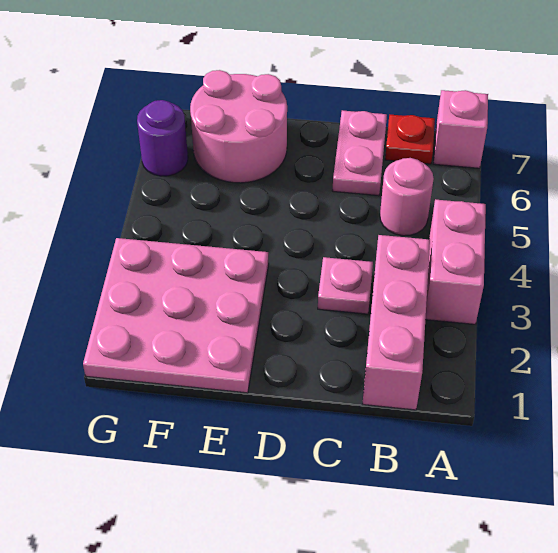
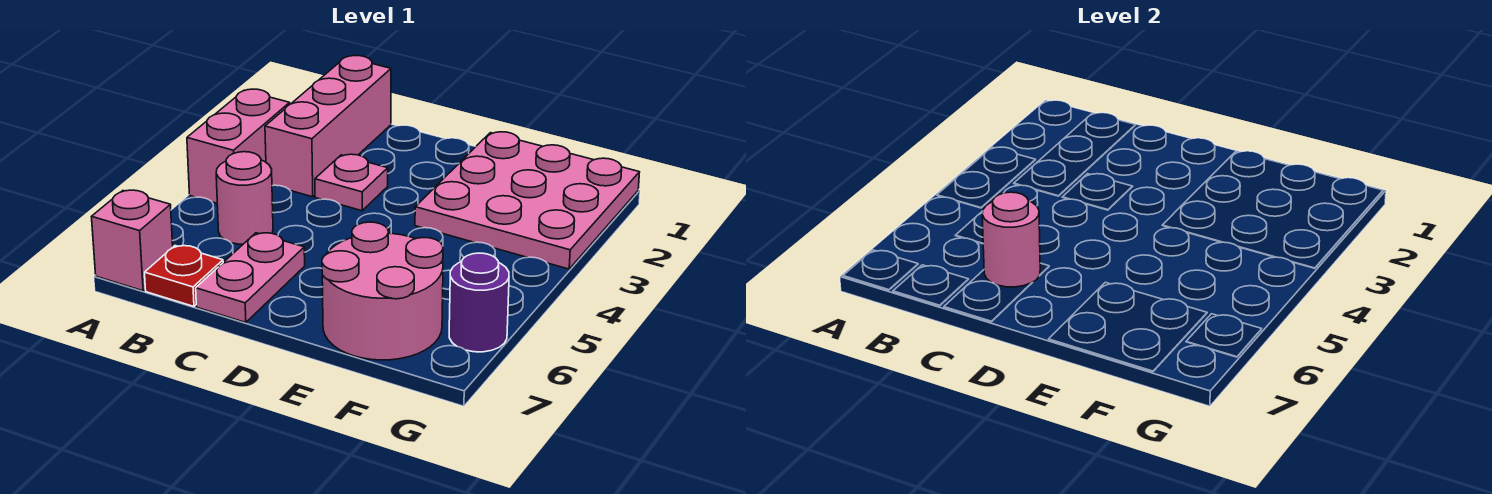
none -> pink round brick C6 level 2

